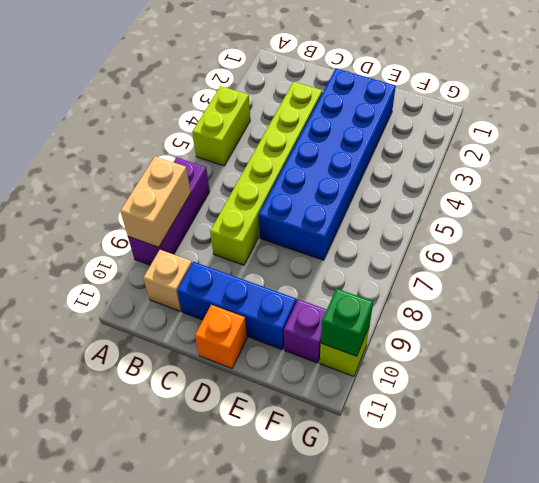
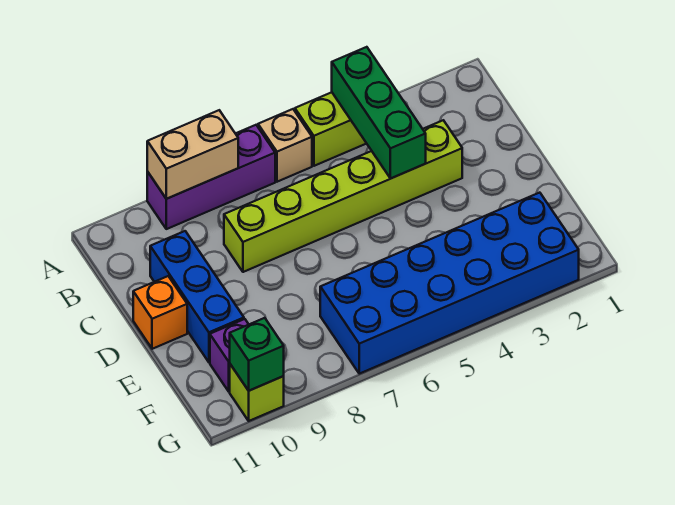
none -> green brick A4:C4 level 2
tan brick B10 level 1 -> tan brick A6 level 1
blue brick D2:E7 level 1 -> blue brick F2:G7 level 1

